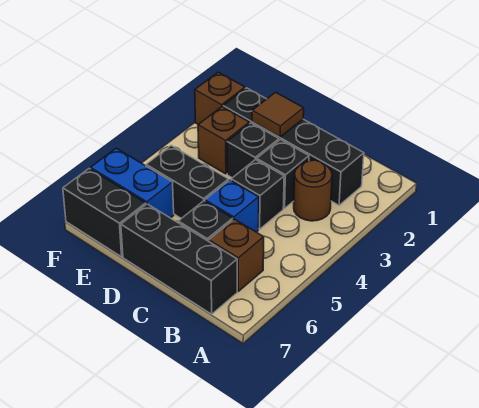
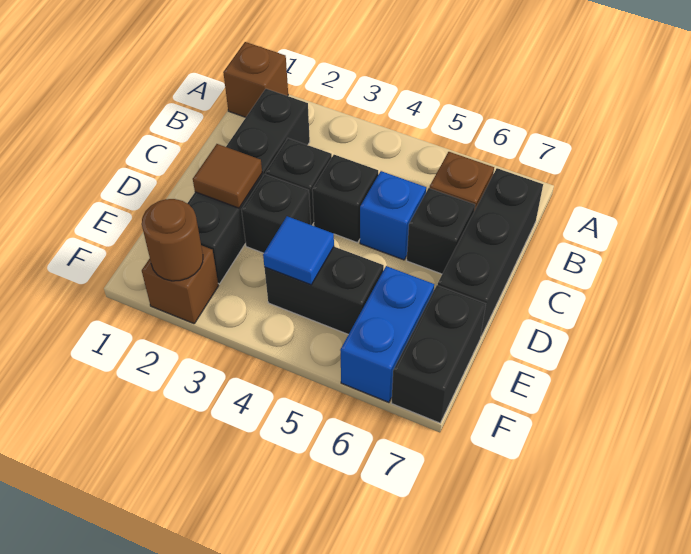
brown round brick B3 level 1 -> brown round brick F2 level 2
black brick D5:E5 level 1 -> black brick E4:E5 level 1
brown brick E3 level 1 -> brown brick A1 level 1
none -> blue tile E4 level 2

